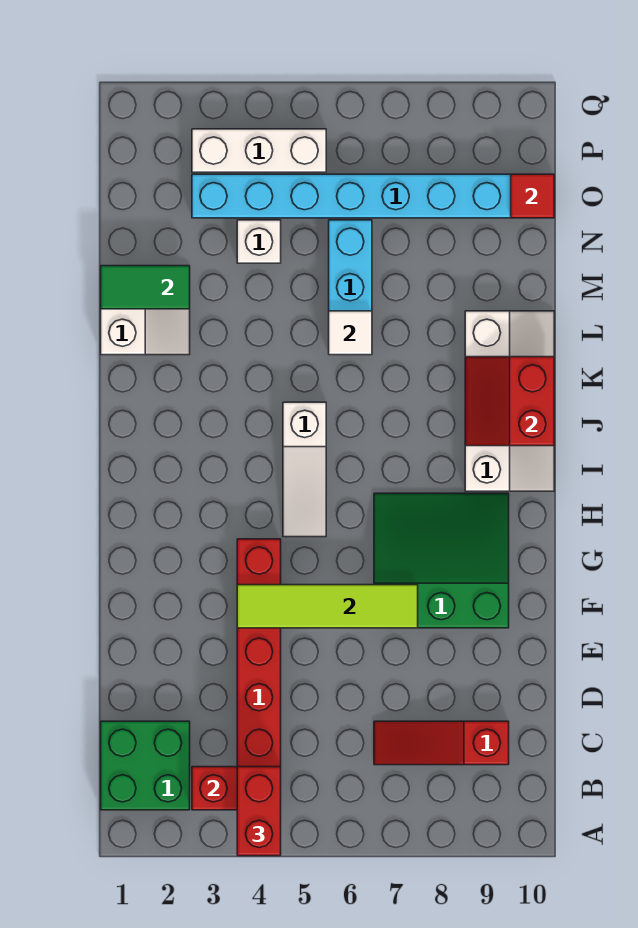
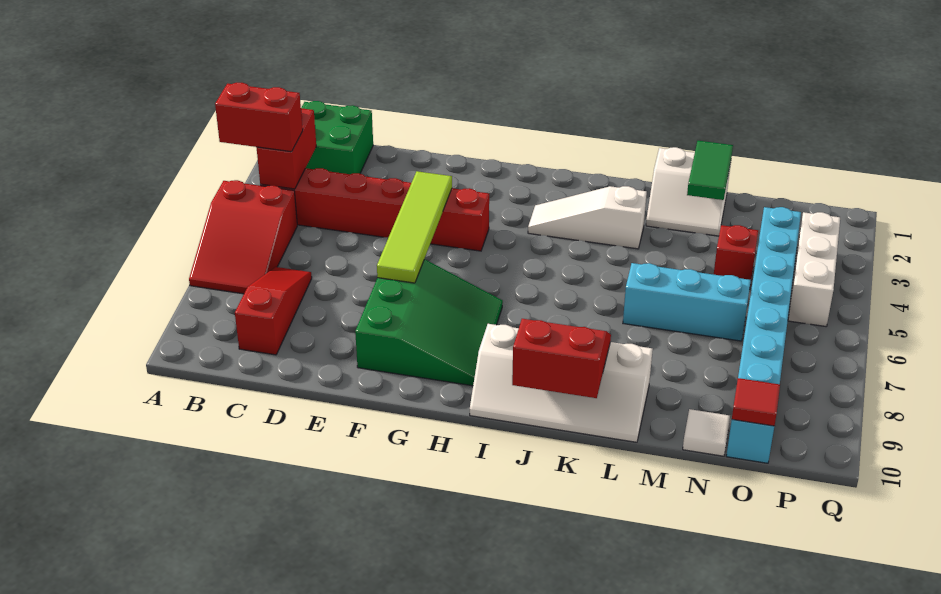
none -> red slope A5:B7 level 1 top 5
white slope H5:J5 level 1 top J -> white slope I3:K3 level 1 top K
white tile L6 level 2 -> white tile N10 level 1
white brick N4 level 1 -> red brick N4 level 1

